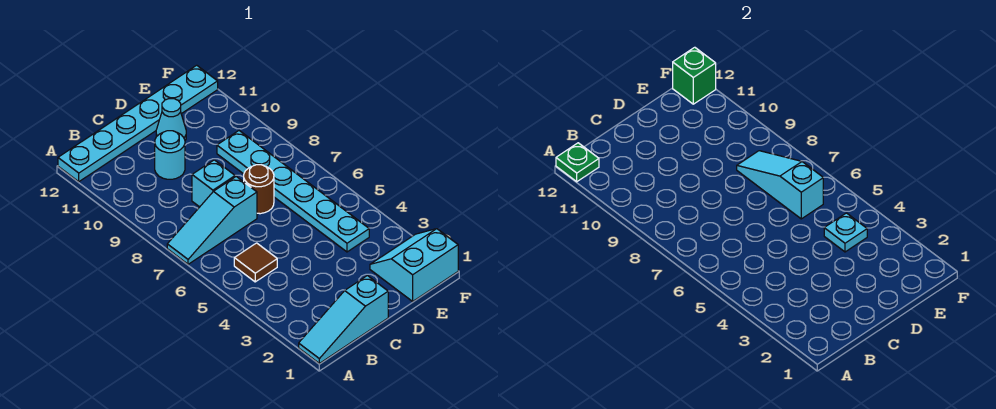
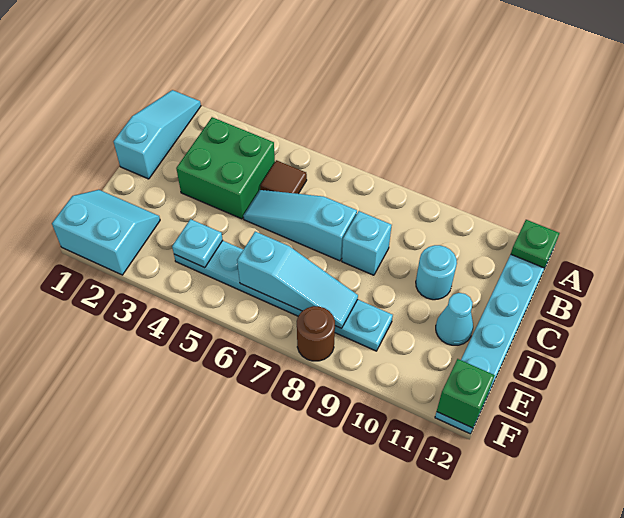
cyan slope A7:C7 level 1 top C -> cyan slope C5:C7 level 1 top 7
none -> green brick B3:C4 level 1
brown round brick D7 level 1 -> brown round brick F8 level 1
cyan slope E1:F2 level 1 top 1 -> cyan slope E1:F2 level 1 top F

